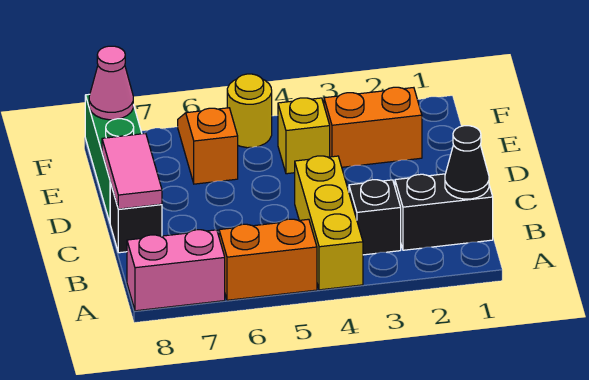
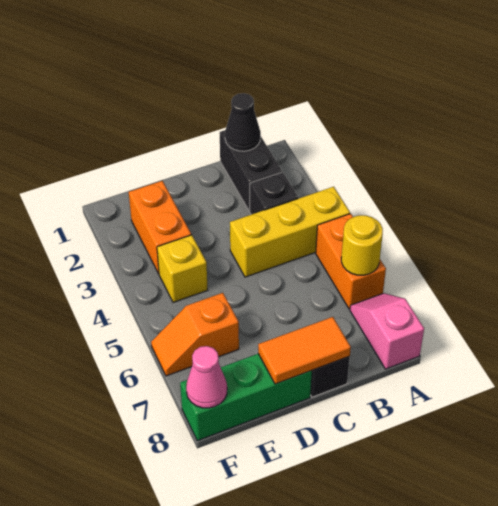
pink brick A7:A8 level 1 -> pink slope A7:A8 level 1 top 8
pink tile C8:D8 level 2 -> orange tile C8:D8 level 2
yellow round brick F5 level 1 -> yellow round brick A6 level 2

